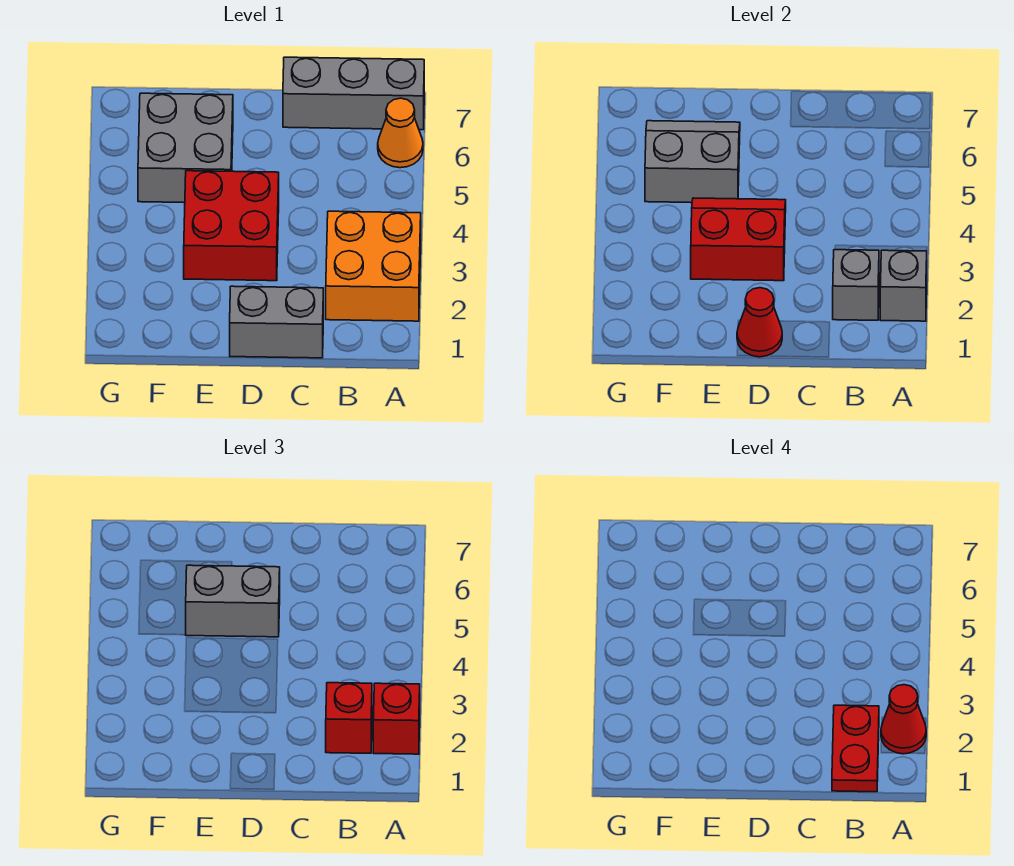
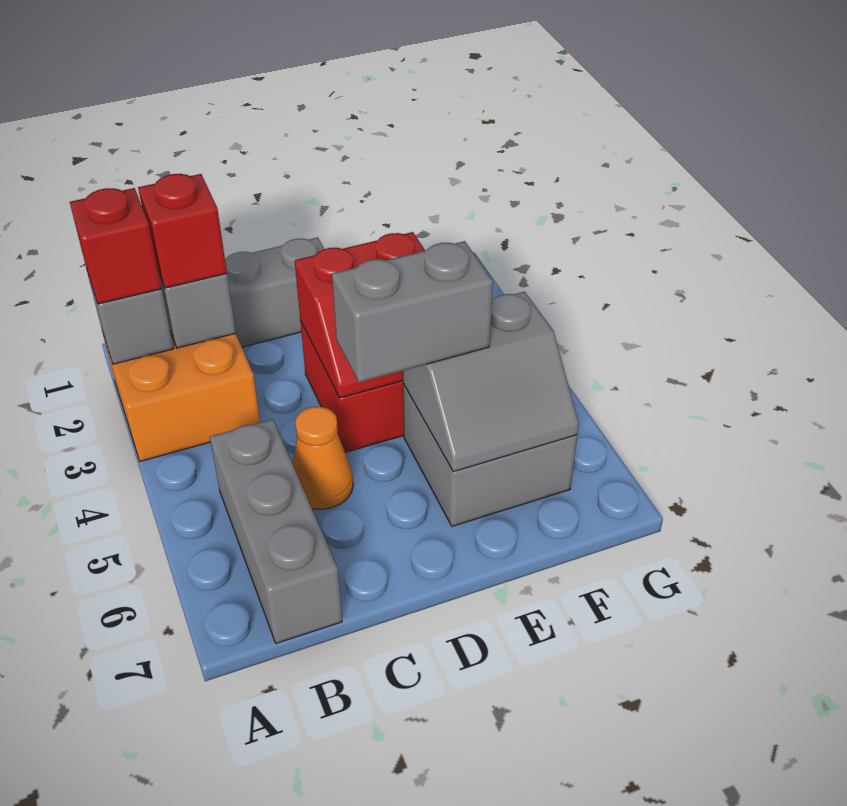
red cone A2 level 4 -> none
orange cone A6 level 1 -> orange cone C5 level 1
grey brick A7:C7 level 1 -> grey brick B5:B7 level 1
red plate B1:B2 level 4 -> none
red cone D1 level 2 -> none

